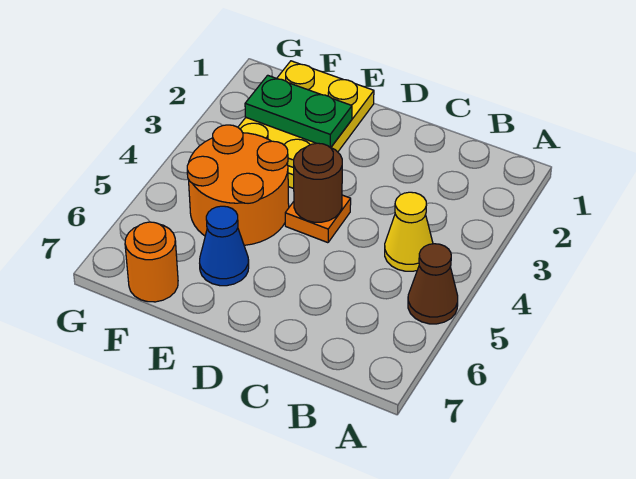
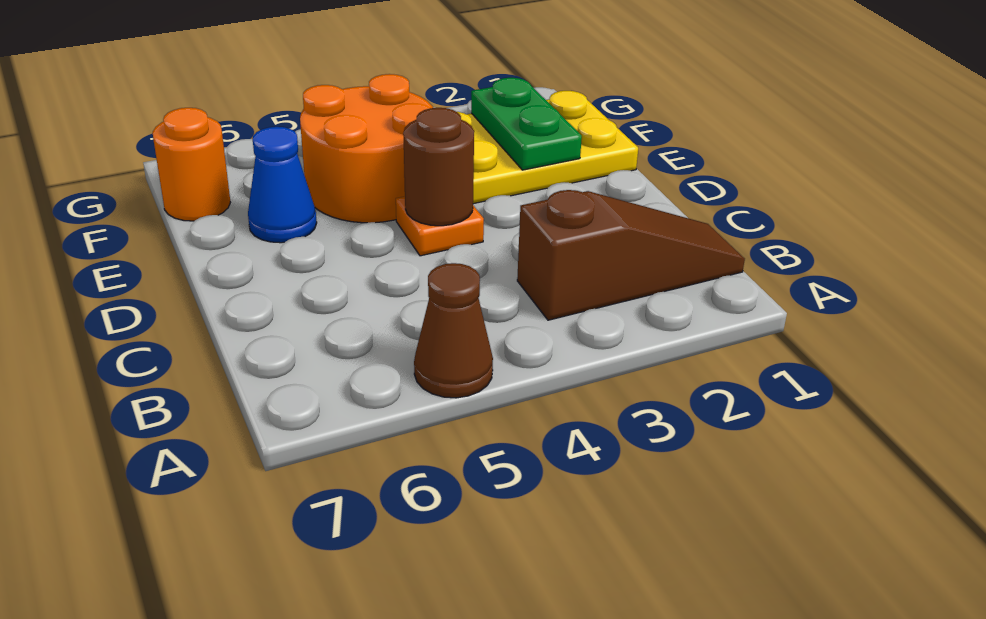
none -> brown slope B1:B3 level 1 top 3
yellow cone B4 level 1 -> none

